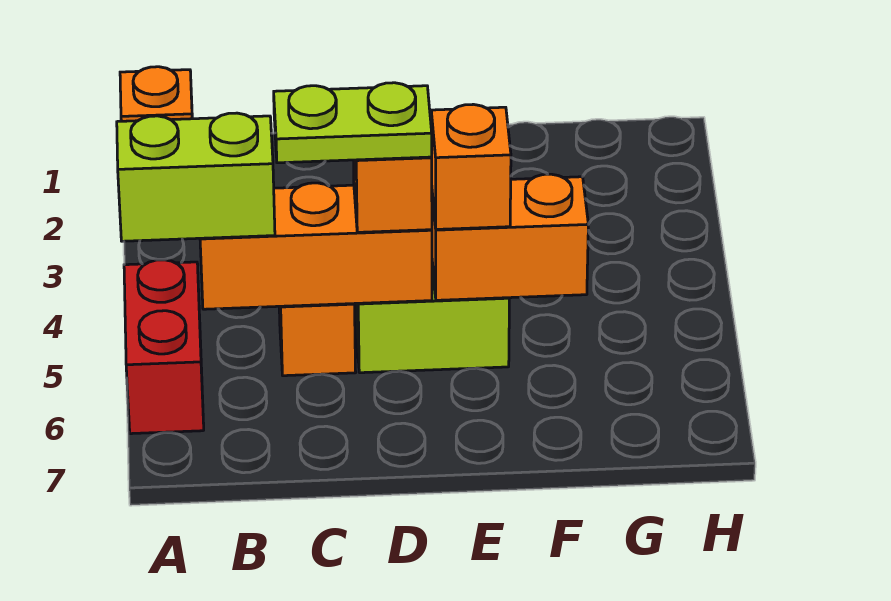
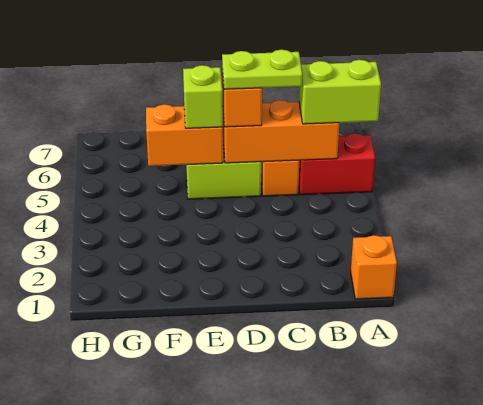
red brick A5:A6 level 1 -> red brick A5:B5 level 1
orange brick E5 level 3 -> lime brick E5 level 3

